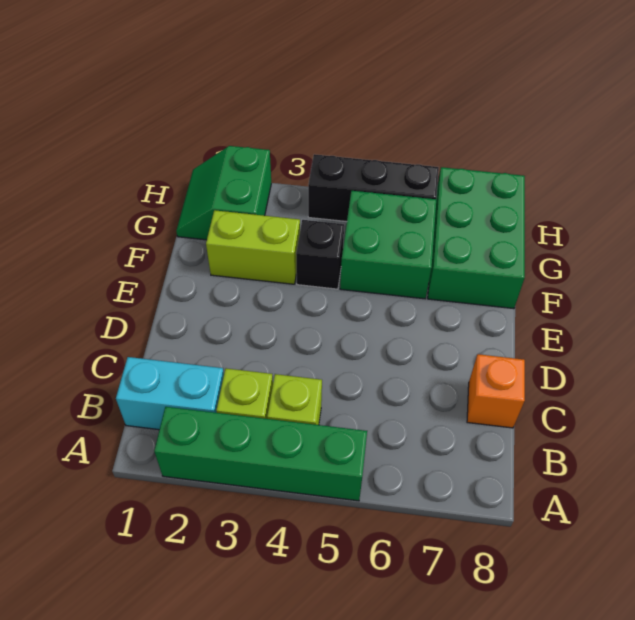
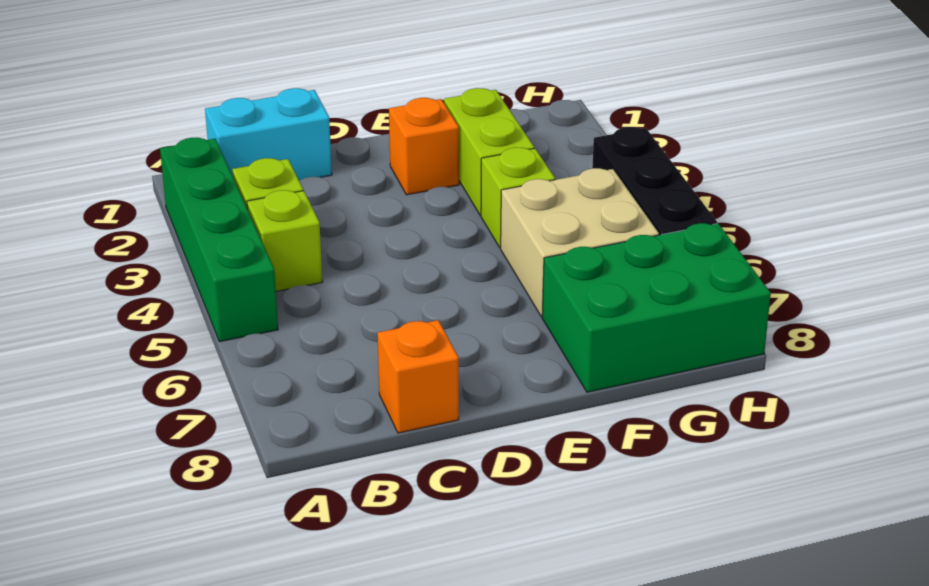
cyan brick B1:B2 level 1 -> cyan brick B1:C1 level 1
none -> orange brick E2 level 1
black brick F4 level 1 -> lime brick F4 level 1
green brick F5:G6 level 1 -> tan brick F5:G6 level 1
green slope G1:H2 level 1 top 2 -> none

